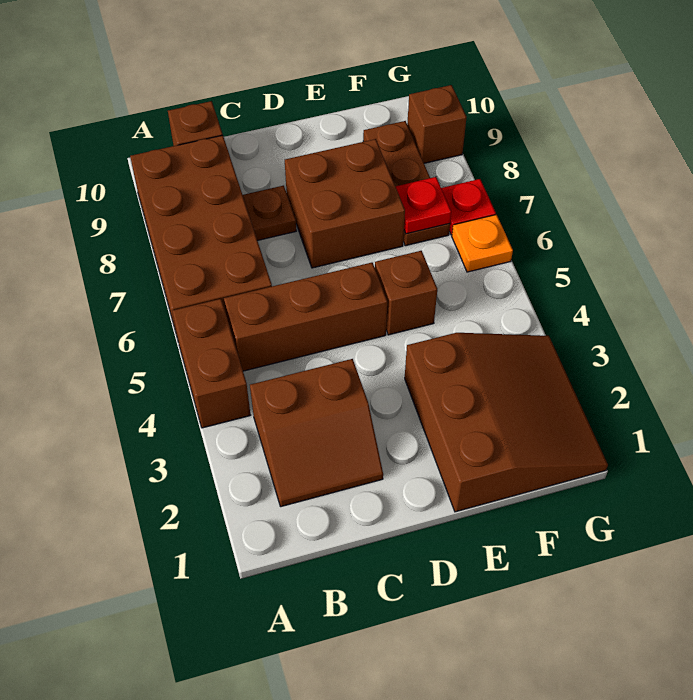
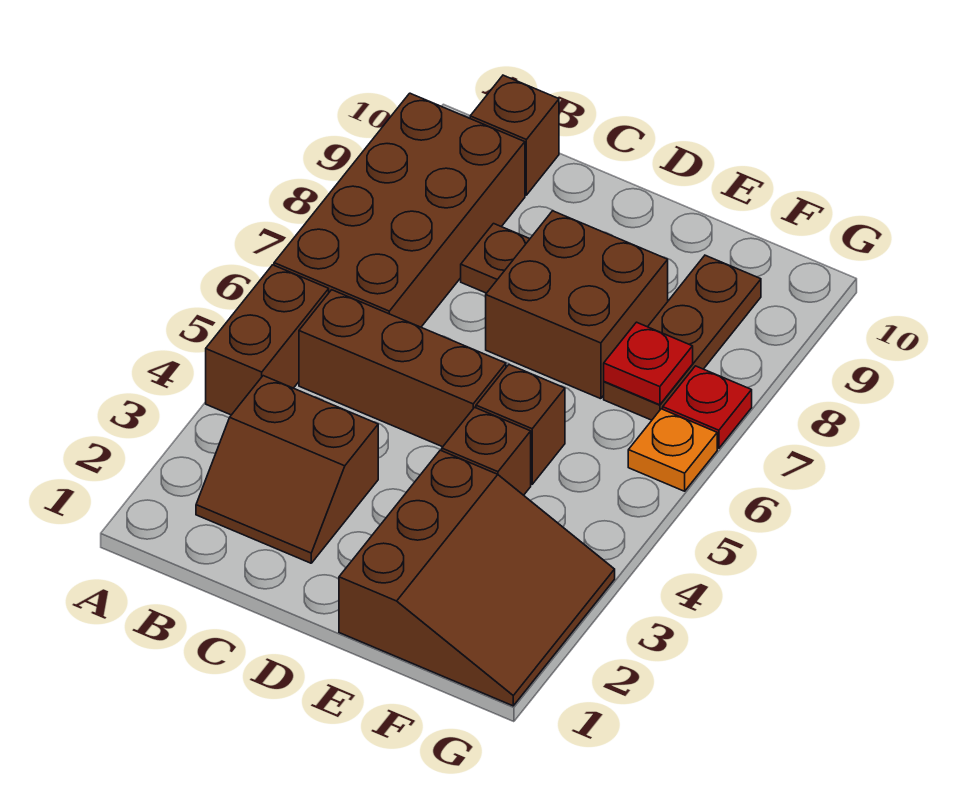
brown brick G9 level 1 -> brown brick E4 level 1

